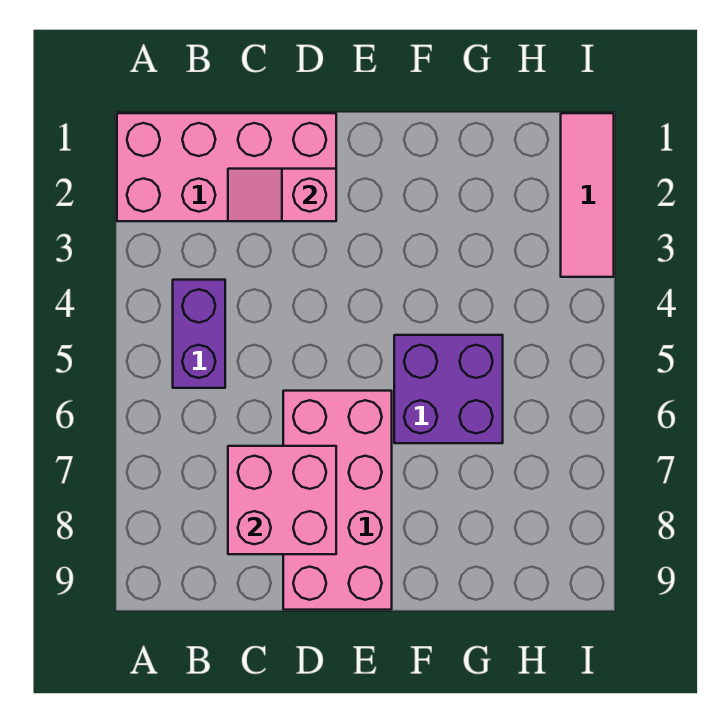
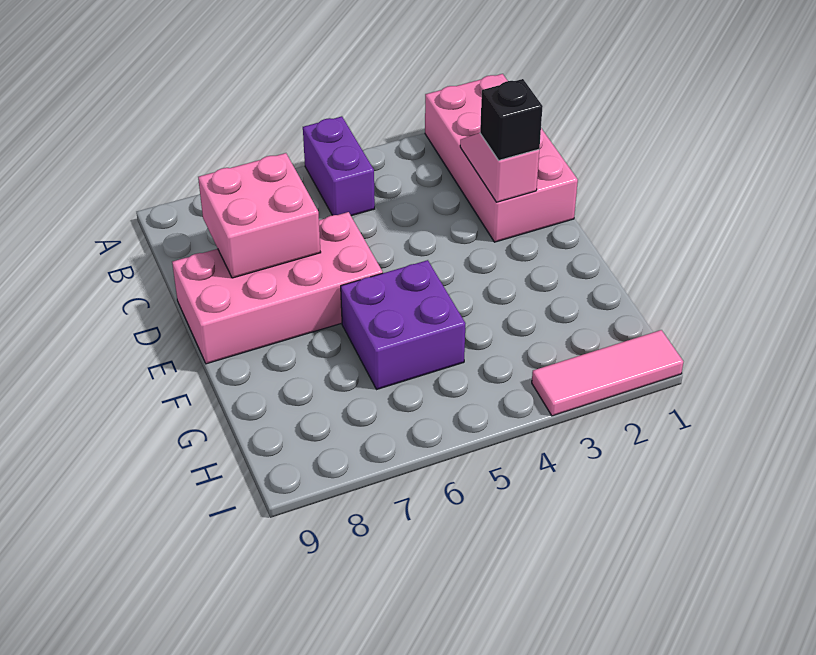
purple brick B4:B5 level 1 -> purple brick A5:B5 level 1
none -> black brick D2 level 3

